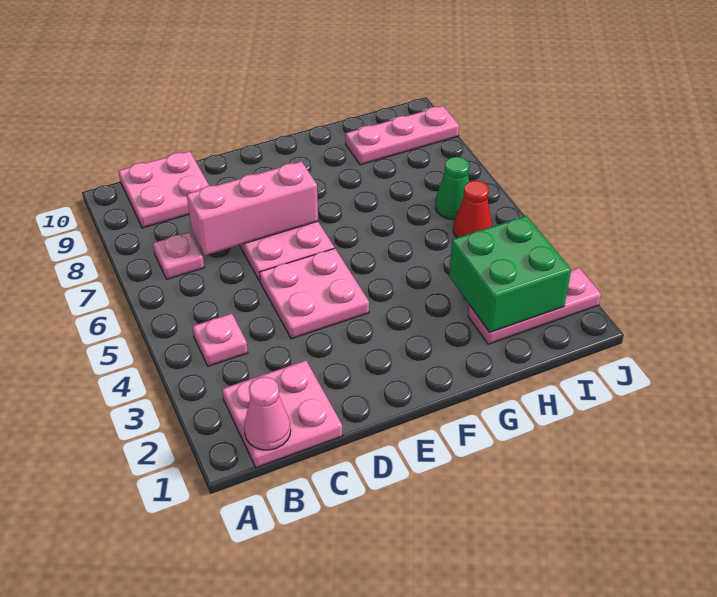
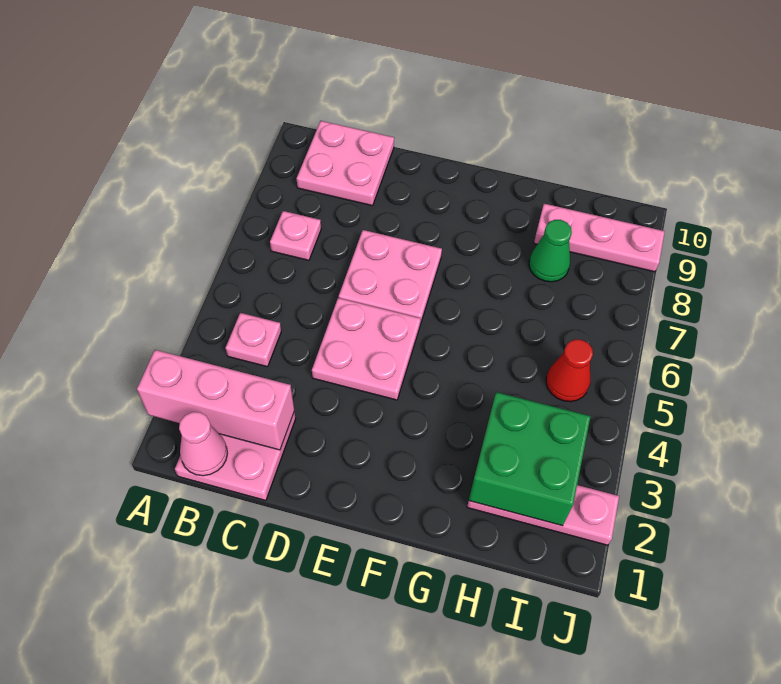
pink brick C7:E7 level 2 -> pink brick A2:C2 level 2
green cone I6 level 1 -> green cone H8 level 1

